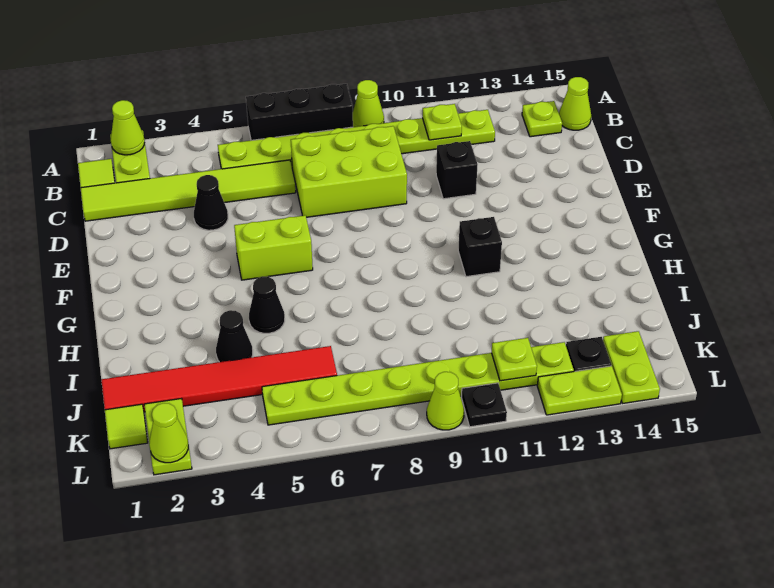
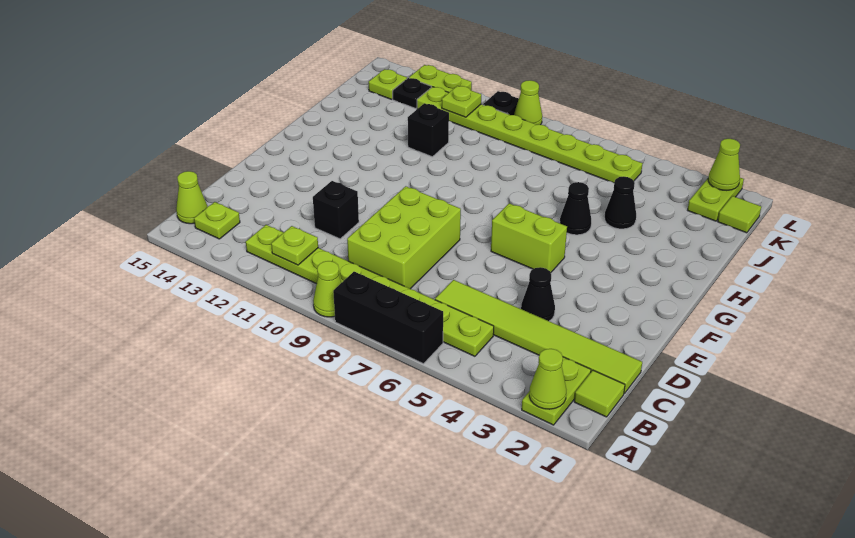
lime brick C7:D9 level 1 -> lime brick C8:E9 level 1
black brick G11 level 1 -> black brick I11 level 1
red tile J1:J6 level 1 -> none
lime plate K14:L14 level 1 -> lime plate K14 level 1

